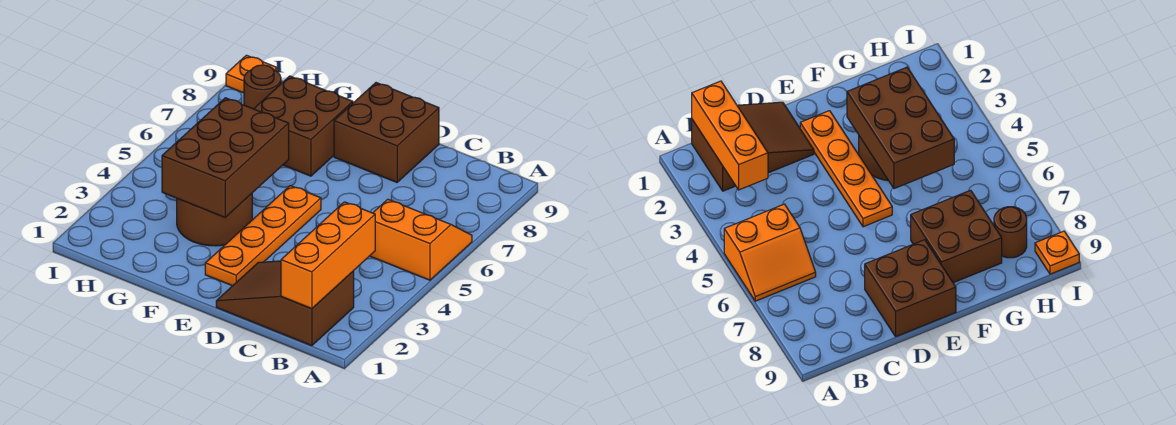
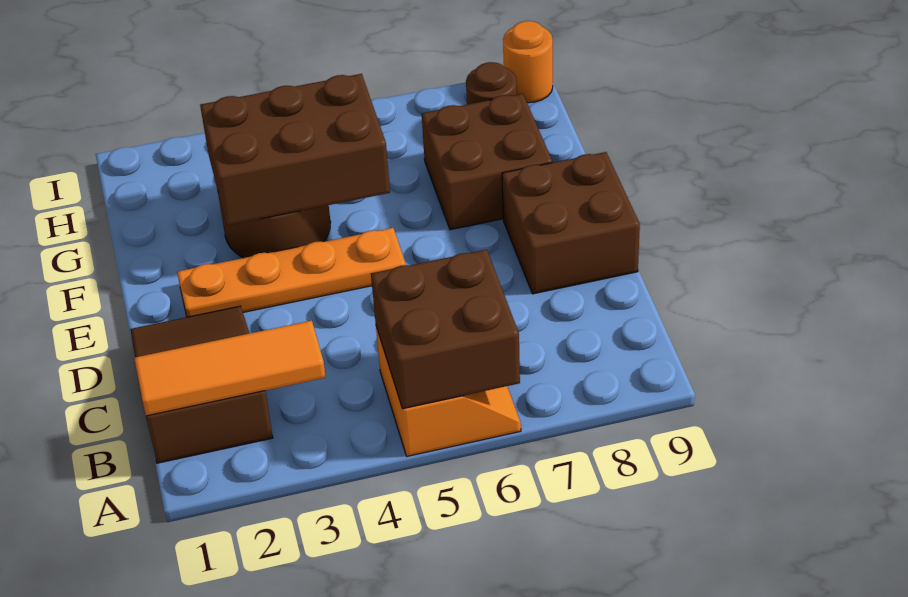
none -> brown brick A5:B6 level 2
orange brick B1:B3 level 2 -> orange tile B1:B3 level 2
orange plate I9 level 1 -> orange round brick I9 level 1

